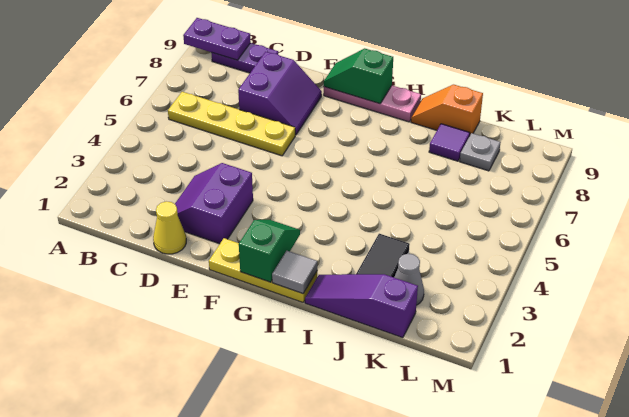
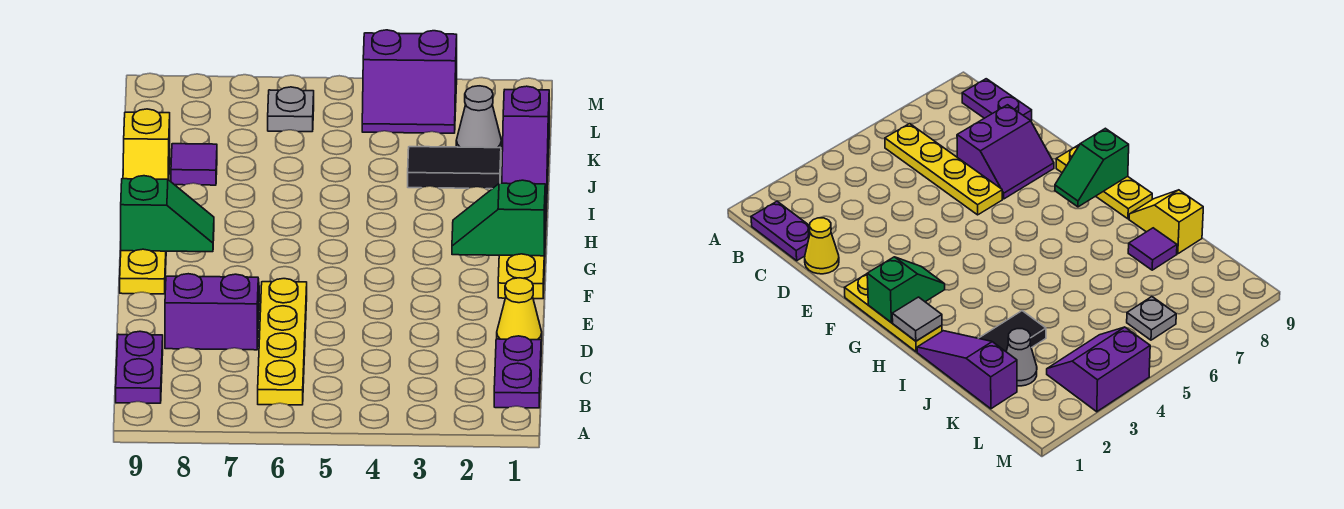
purple plate A9:B9 level 2 -> purple plate B1:C1 level 1
purple slope D2:E3 level 1 top E -> purple slope L3:M4 level 1 top M
pink plate F9:H9 level 1 -> yellow plate F9:H9 level 1
green slope F9:G9 level 2 top G -> green slope G8:G9 level 2 top 9
orange slope I9:J9 level 1 top J -> yellow slope I9:J9 level 1 top J
grey plate K8 level 1 -> grey plate L6 level 1

